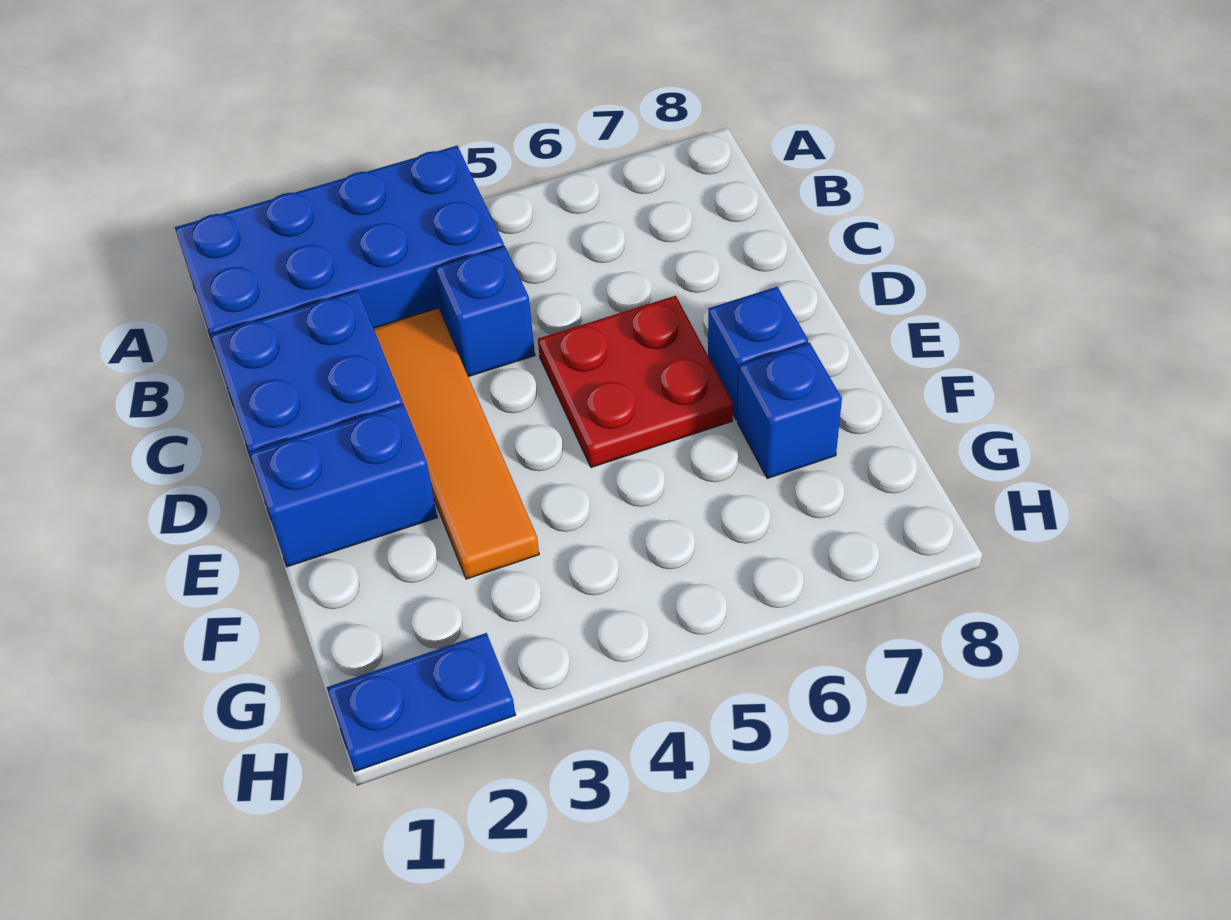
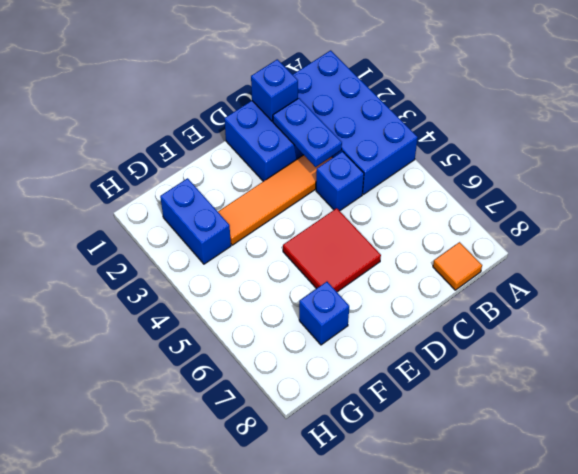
none -> orange tile B8 level 1
red plate D5:E6 level 1 -> red tile D5:E6 level 1
blue brick E1:E2 level 1 -> blue brick G2:G3 level 1
blue brick E7 level 1 -> blue brick C1 level 2
blue plate H1:H2 level 1 -> blue plate C2:C3 level 2

